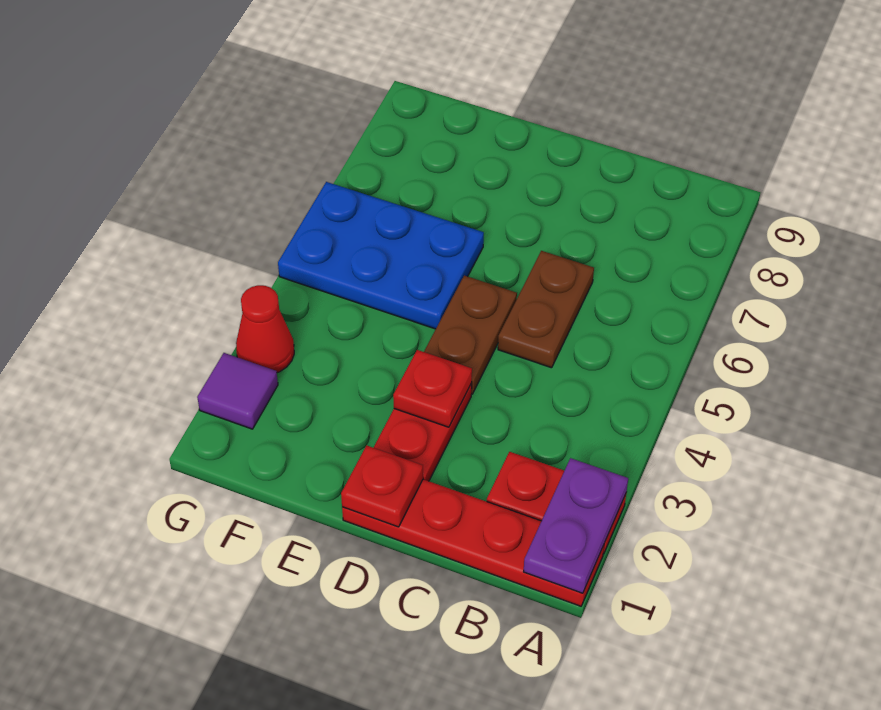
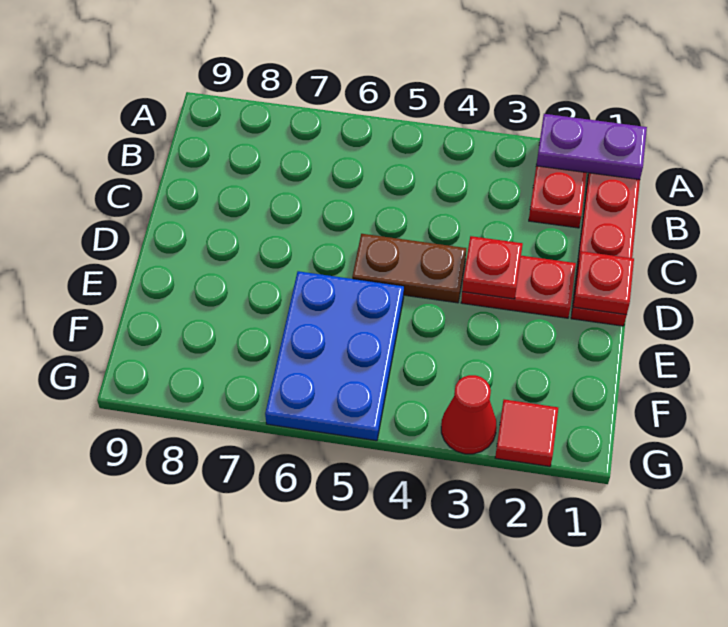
brown plate C5:C6 level 1 -> none
purple tile G2 level 1 -> red tile G2 level 1

